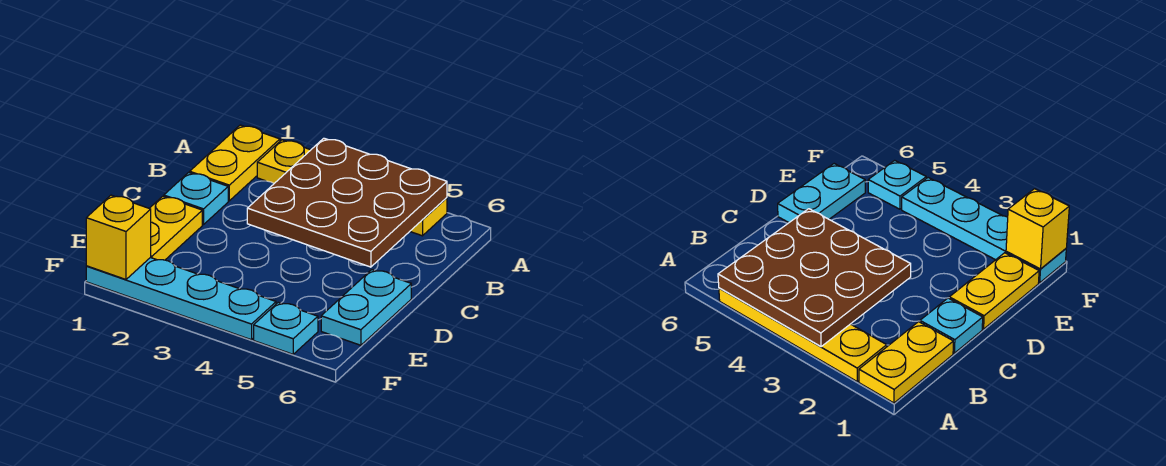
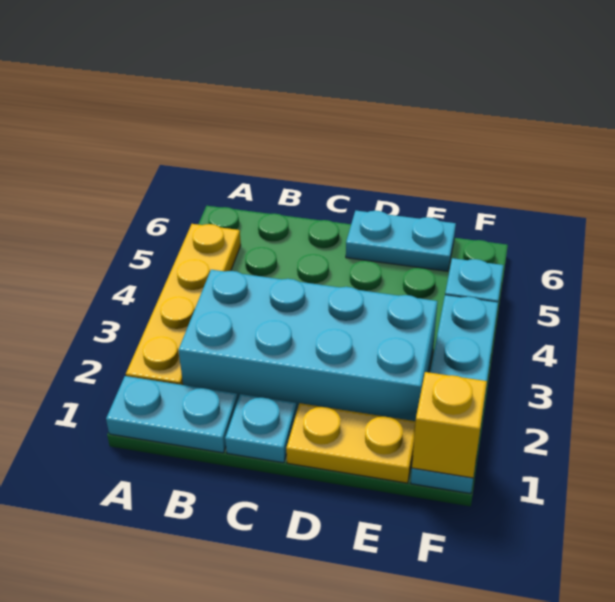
yellow plate A1:B1 level 1 -> cyan plate A1:B1 level 1
brown plate A3:C5 level 2 -> none
none -> cyan brick B2:E3 level 1

